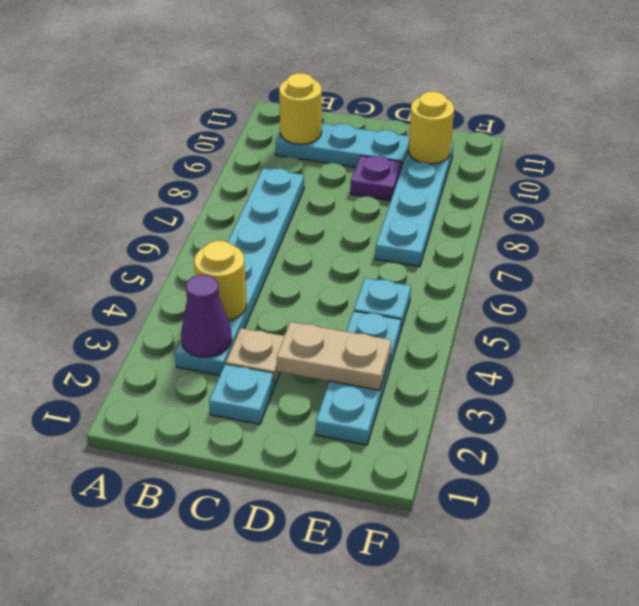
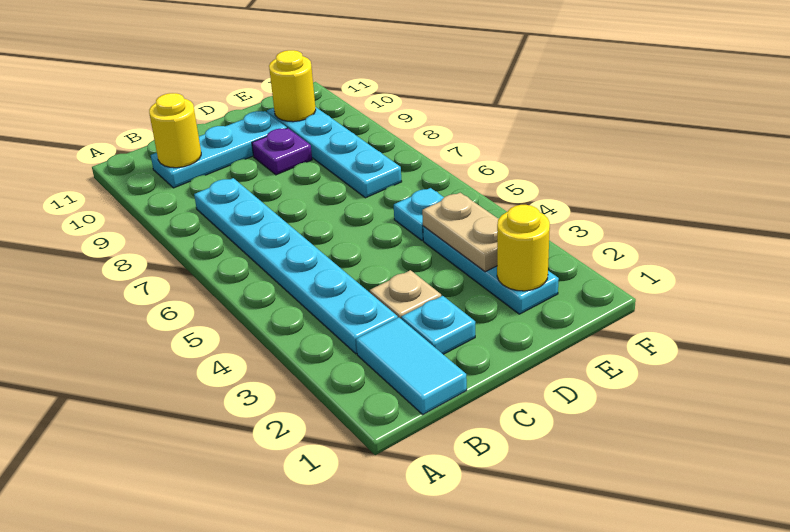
none -> cyan tile B1:B2 level 1
purple cone B3 level 2 -> none
yellow round brick B4 level 2 -> yellow round brick E2 level 2
tan plate D3:E3 level 2 -> tan plate E3:E4 level 2

